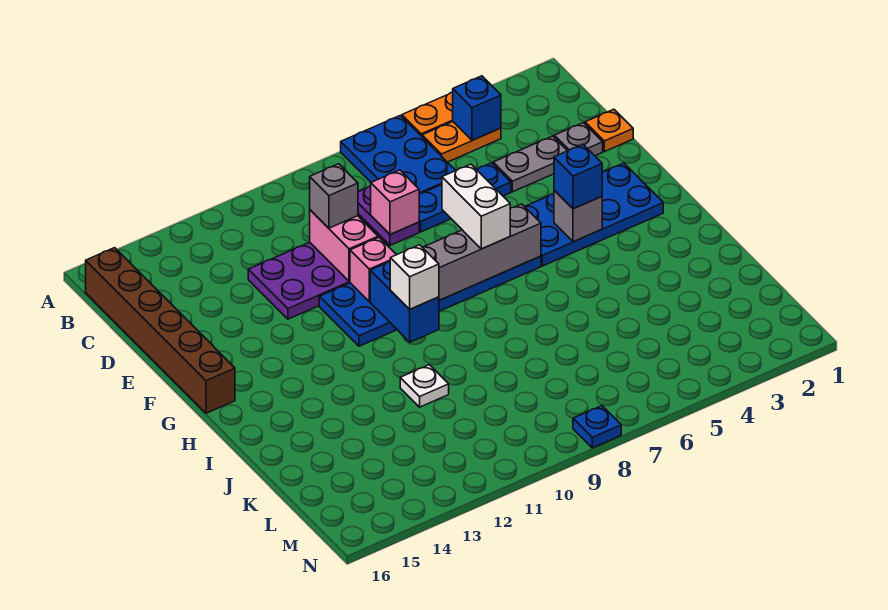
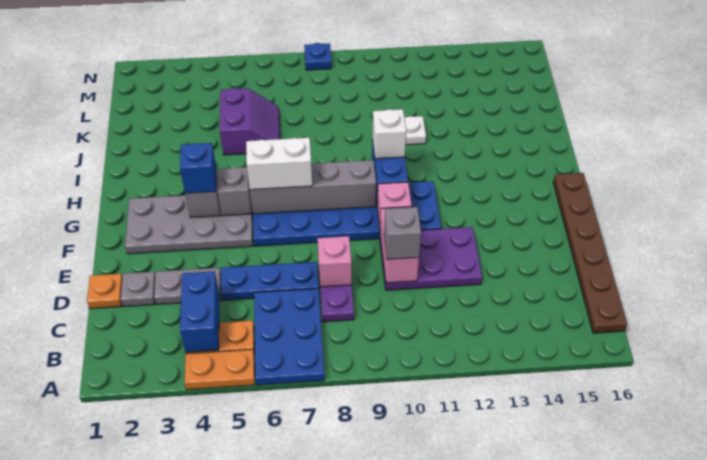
blue brick B4 level 2 -> blue brick B4:C4 level 2
brown brick B16:G16 level 1 -> brown plate B16:G16 level 1
blue plate F2:G5 level 1 -> grey plate F2:G5 level 1
white brick F7:G7 level 3 -> white brick G6:G7 level 3
none -> grey brick G5 level 2
none -> purple slope J5:K6 level 1 top 5

